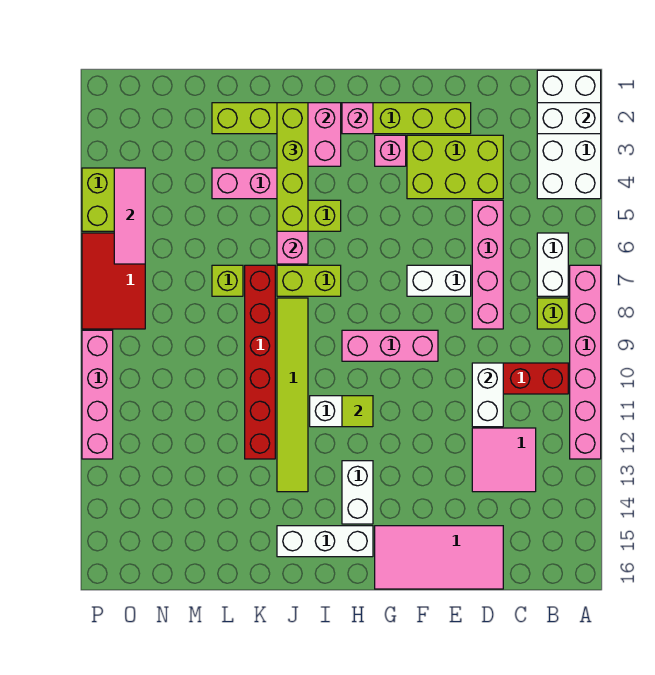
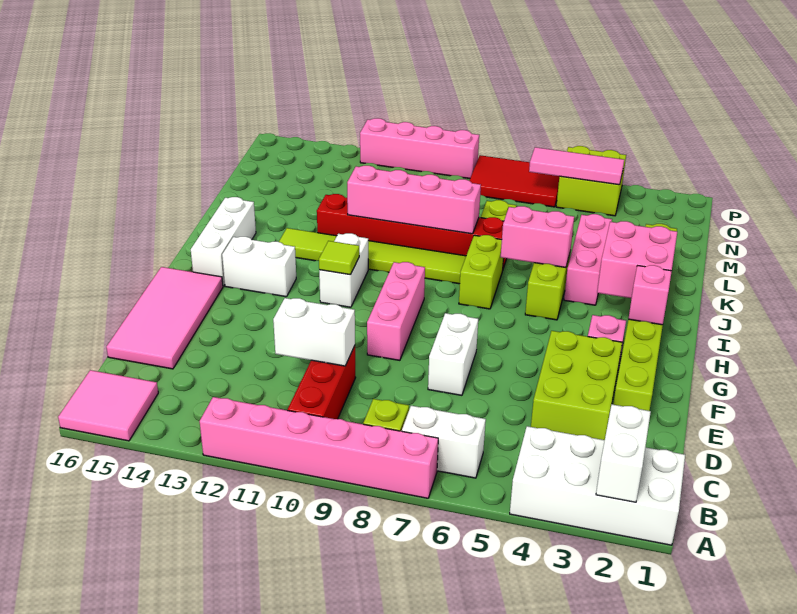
pink tile C12:D13 level 1 -> pink tile A15:B16 level 1
pink brick D5:D8 level 1 -> pink brick K8:K11 level 2
lime brick J2:J5 level 3 -> none

